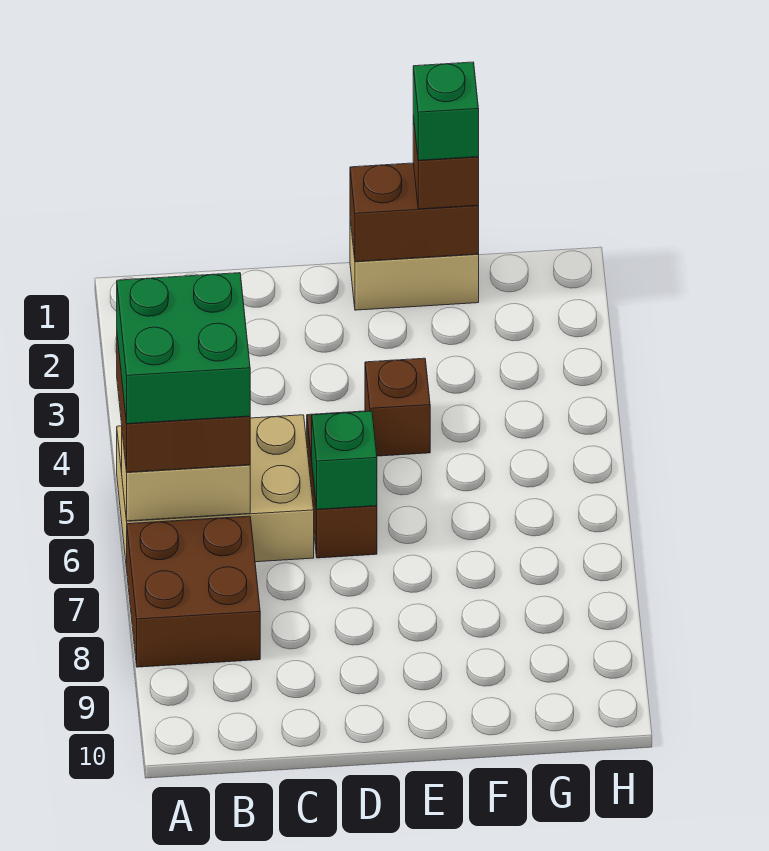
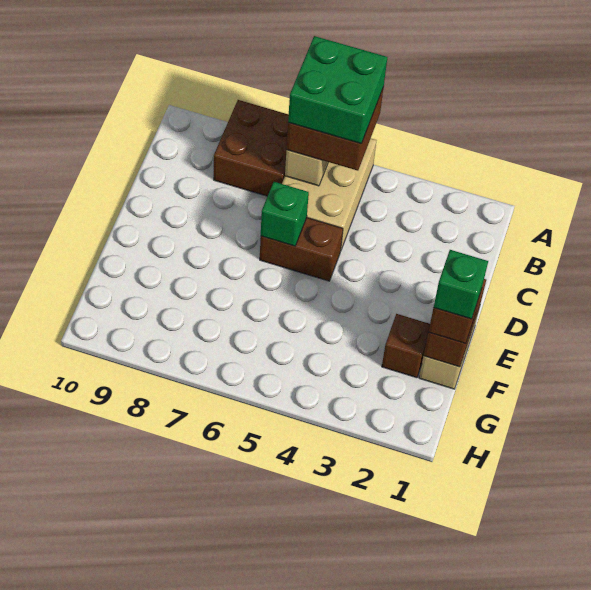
brown brick E4 level 1 -> brown brick F2 level 1

